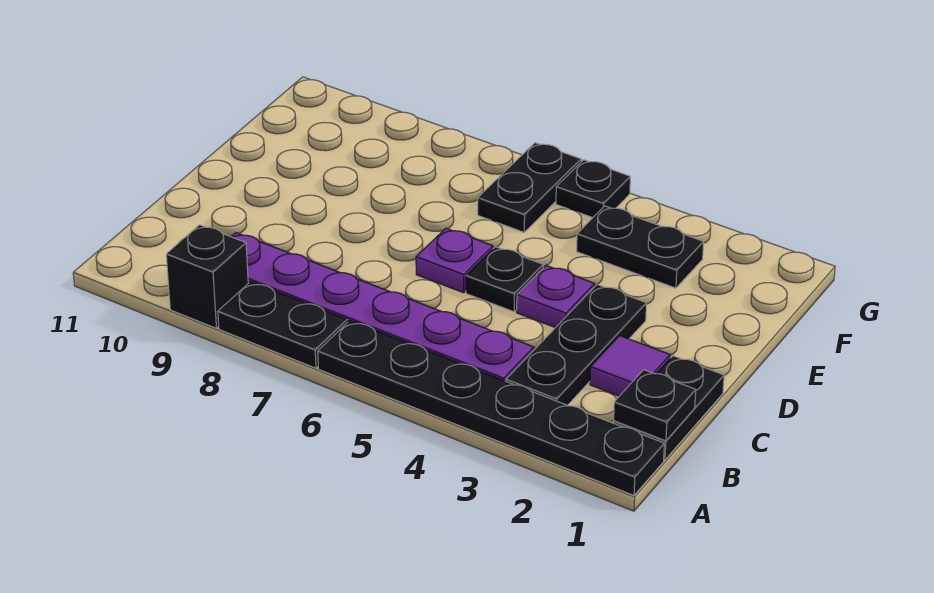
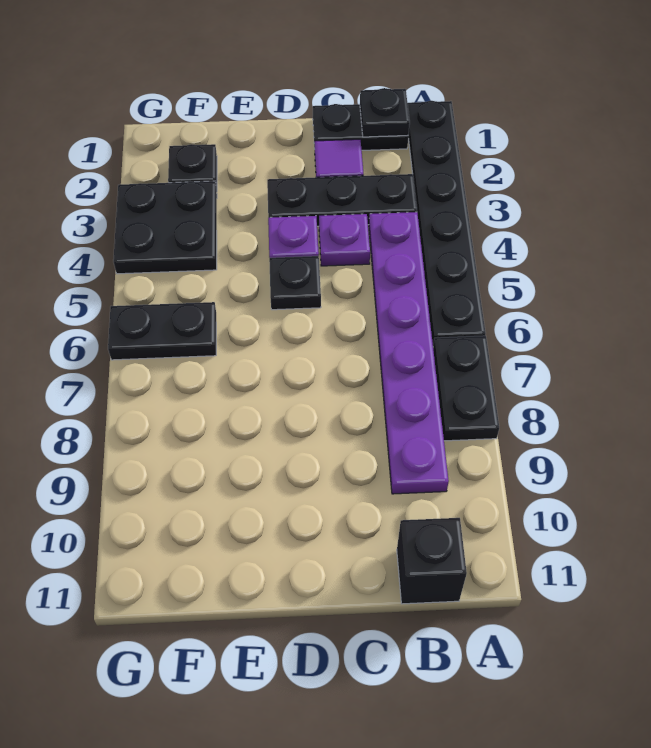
black brick A9 level 1 -> black brick B11 level 1
purple plate D6 level 1 -> purple plate C4 level 1
black plate F3:F4 level 1 -> black plate F3:G4 level 1
black plate G5 level 1 -> black plate F2 level 1

